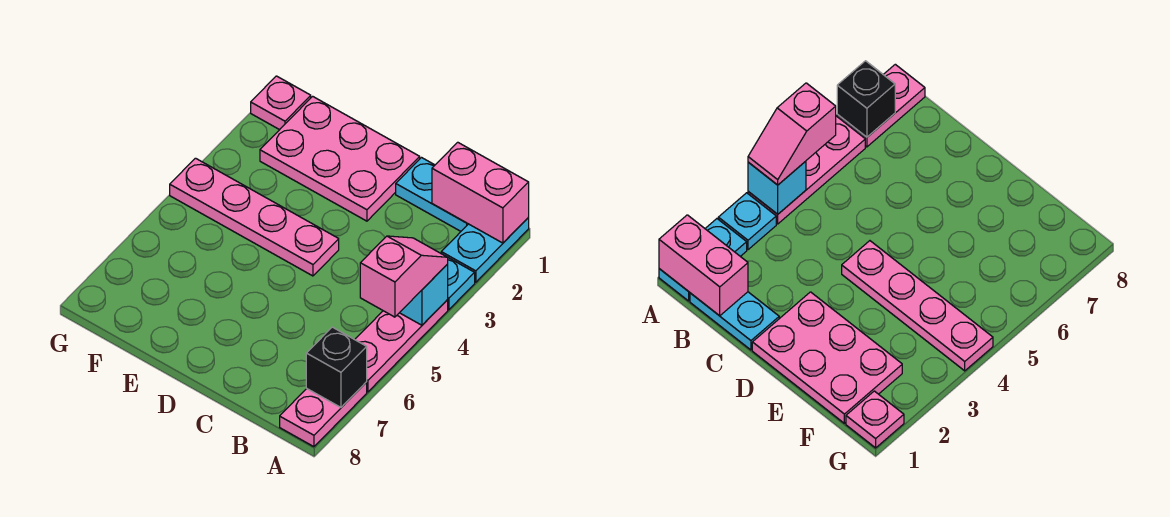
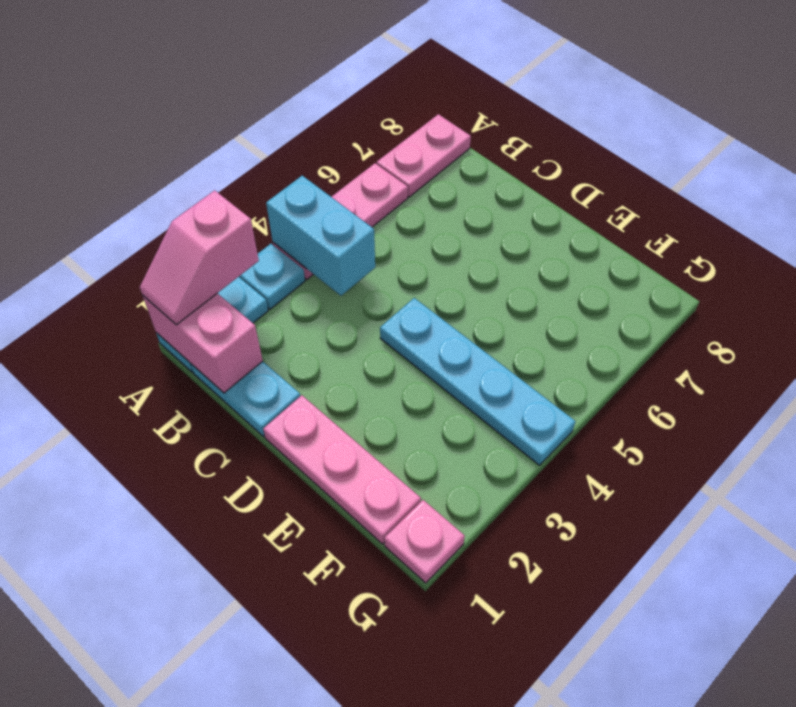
cyan brick A4 level 2 -> cyan brick A4:B4 level 2
pink slope A4:A5 level 3 top 5 -> pink slope A1:A2 level 3 top 2
black brick A7 level 2 -> none
pink plate D1:F2 level 1 -> pink plate D1:F1 level 1
pink plate D4:G4 level 1 -> cyan plate D4:G4 level 1

